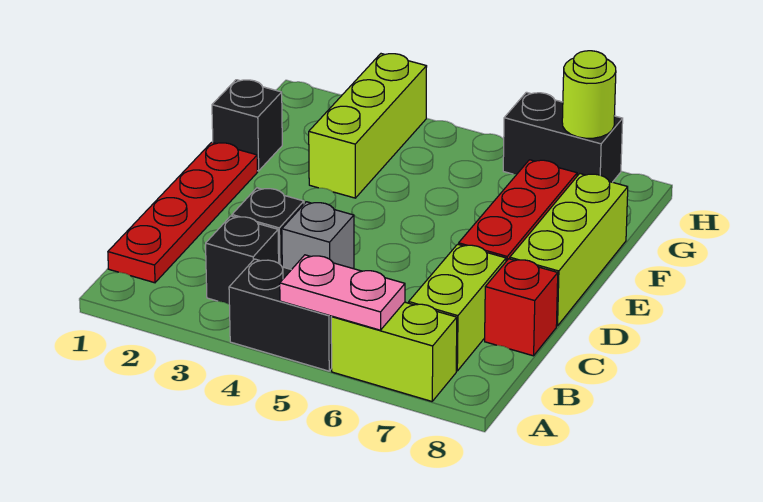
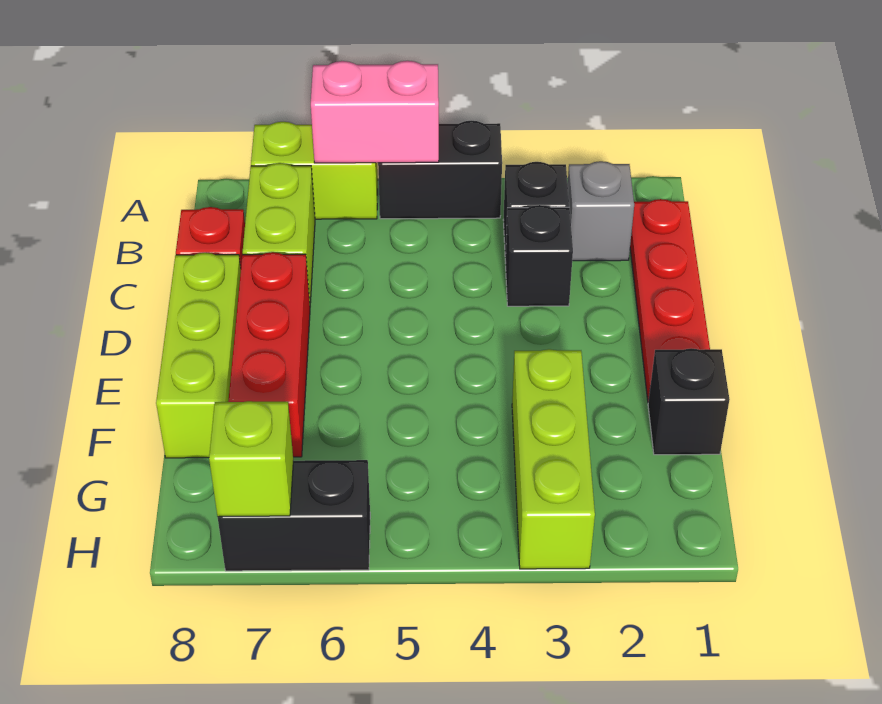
pink plate A5:A6 level 2 -> pink brick A5:A6 level 2
grey brick C4 level 1 -> grey brick B2 level 1
lime round brick H7 level 2 -> lime brick H7 level 2

